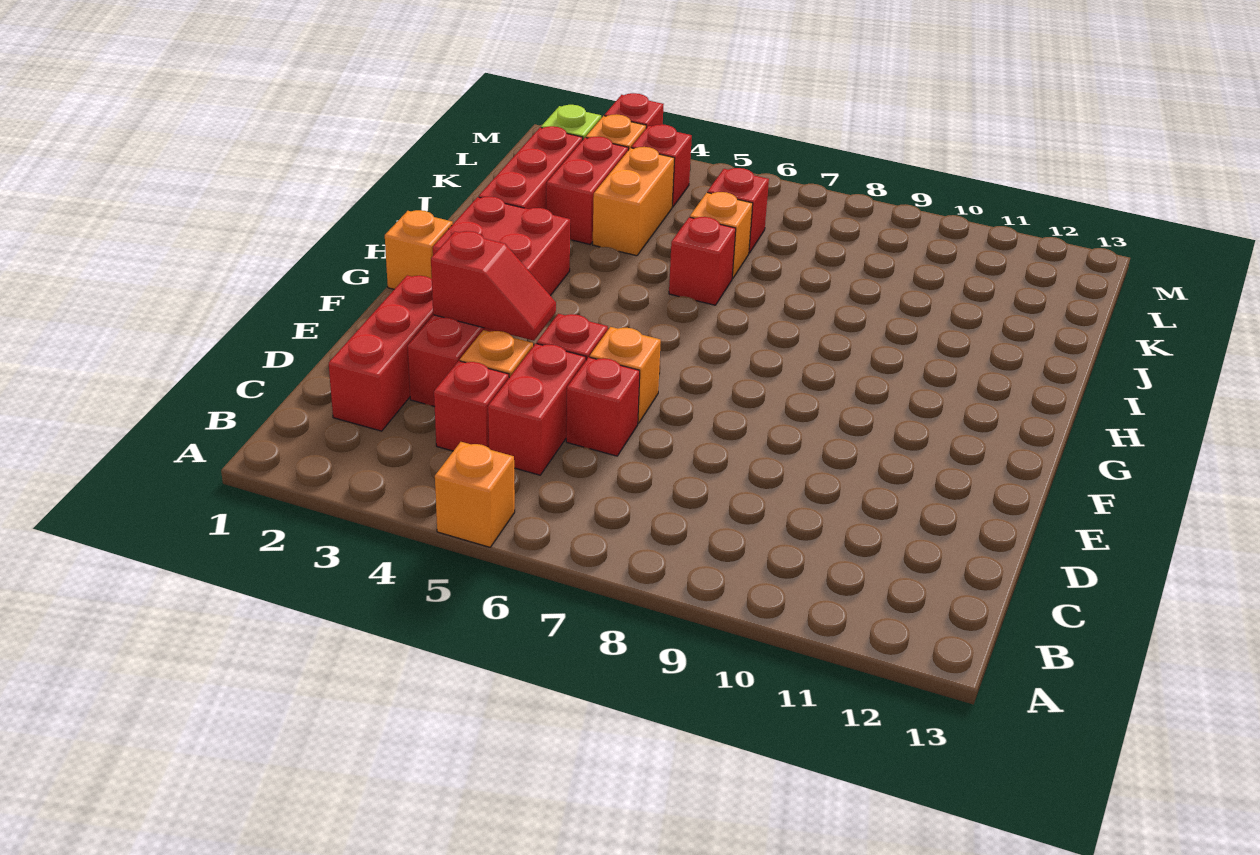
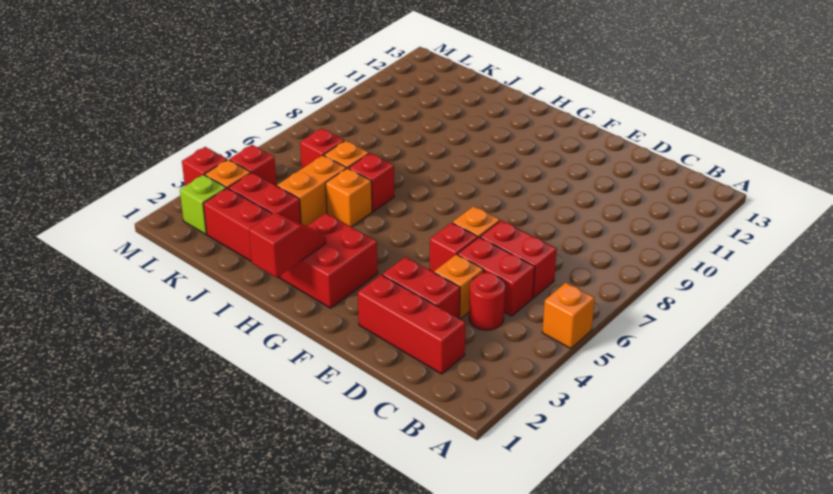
red brick C4 level 1 -> red round brick C4 level 1
red brick D6 level 1 -> red brick C6:D6 level 1
red slope E3:E4 level 2 top 3 -> red slope H1:H2 level 2 top 1
orange brick G1 level 1 -> orange brick I5 level 1
orange brick J4:K4 level 1 -> orange brick J4:J5 level 1

